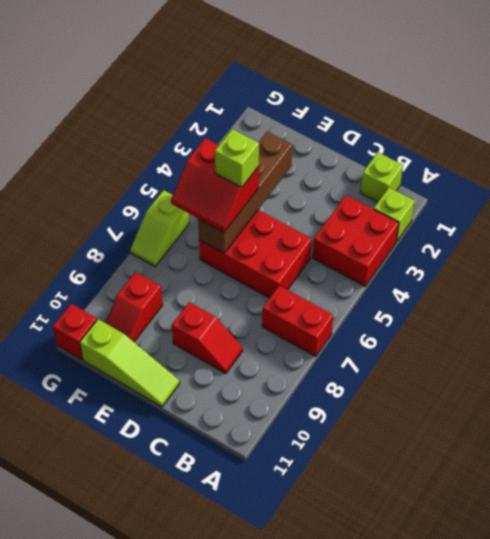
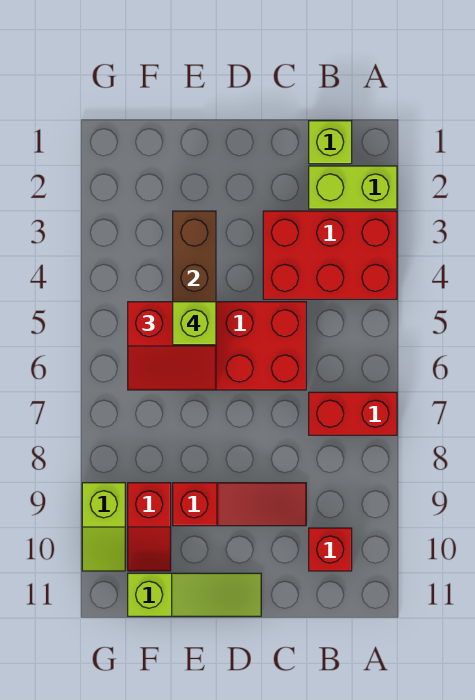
lime brick A2 level 1 -> lime brick A2:B2 level 1
red brick A3:B4 level 1 -> red brick A3:C4 level 1
red slope C9:D9 level 1 top D -> red slope C9:E9 level 1 top E
lime slope G6:G7 level 1 top 6 -> lime slope G9:G10 level 1 top 9
red brick G11 level 1 -> red brick B10 level 1

